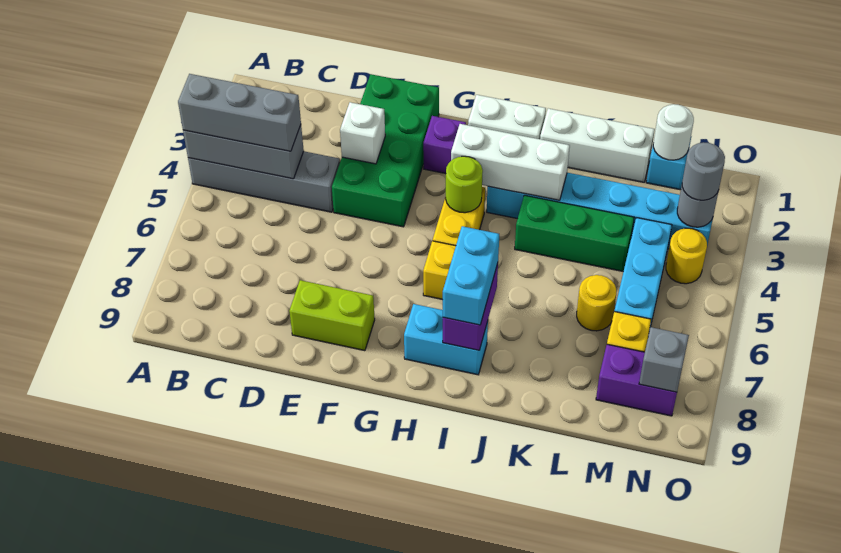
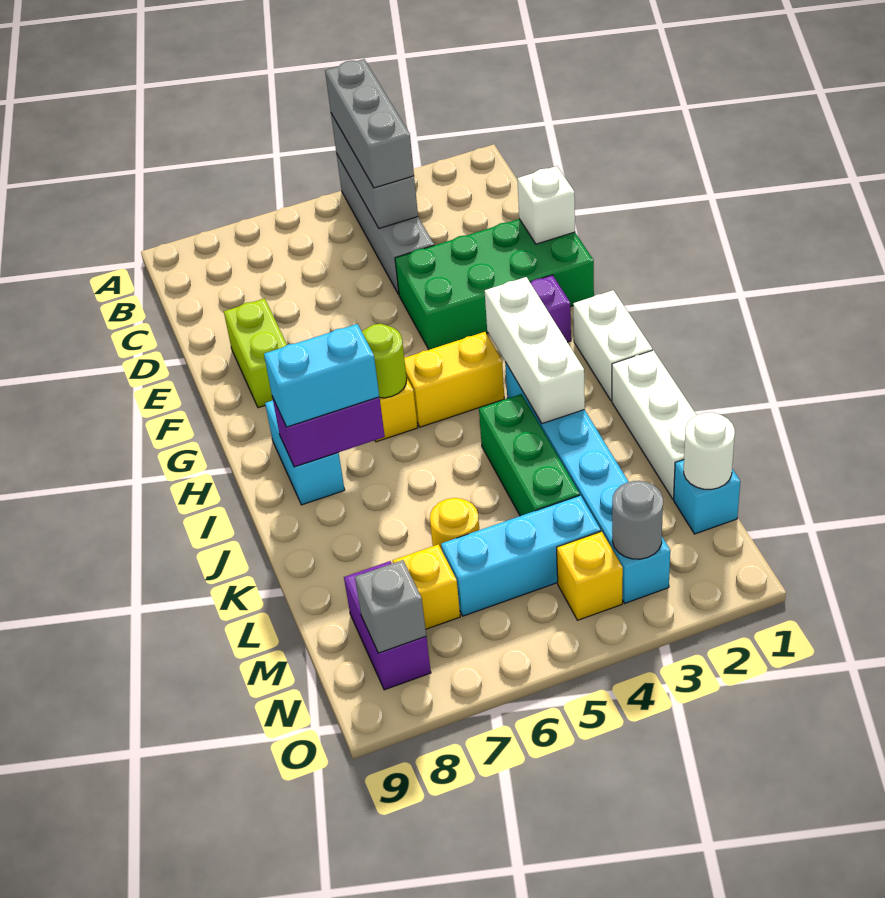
white brick E3 level 2 -> white brick E1 level 2
lime round brick H4 level 2 -> lime round brick H6 level 2
grey round brick N3 level 3 -> none
yellow round brick N4 level 1 -> yellow brick N4 level 1

